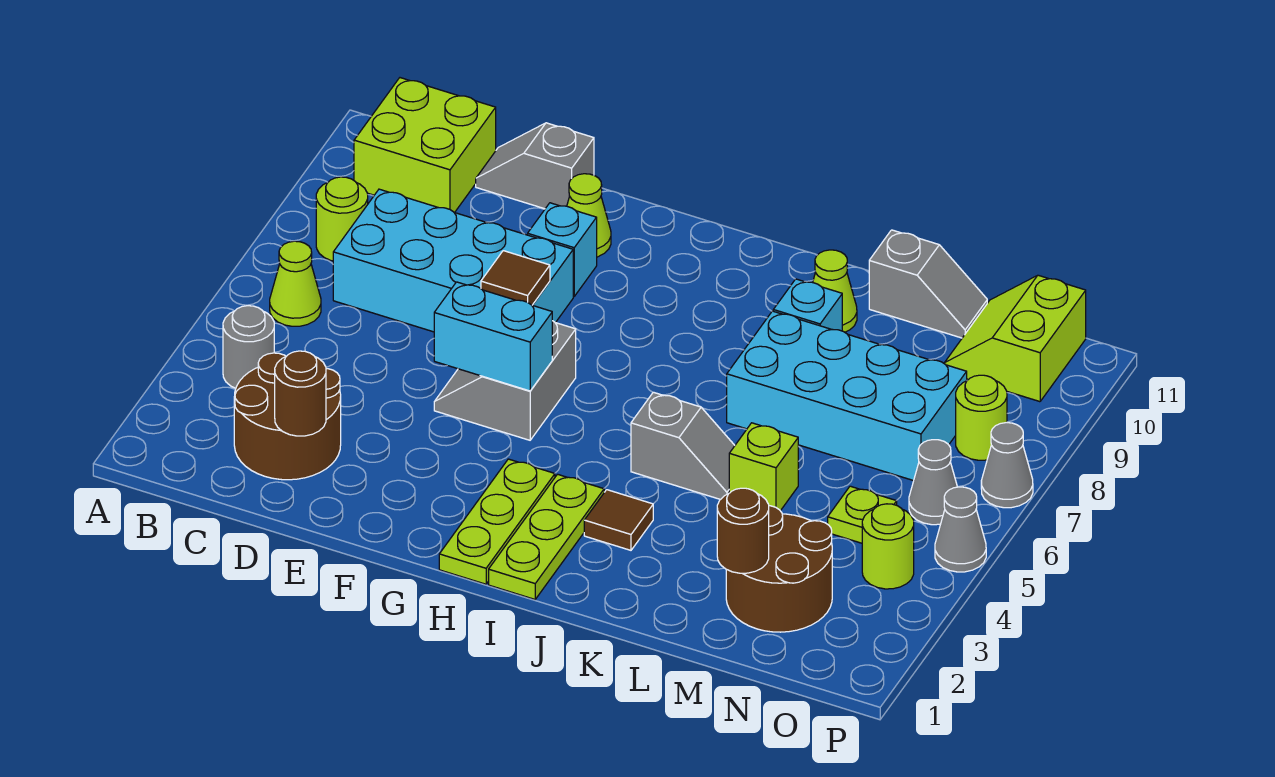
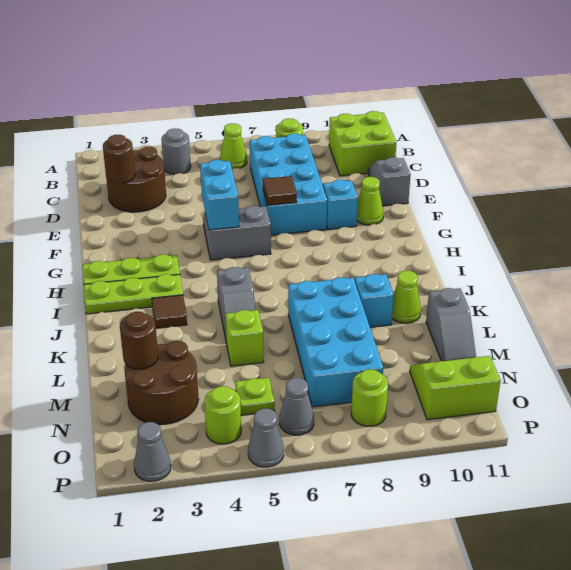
grey cone P7 level 1 -> grey cone P2 level 1

